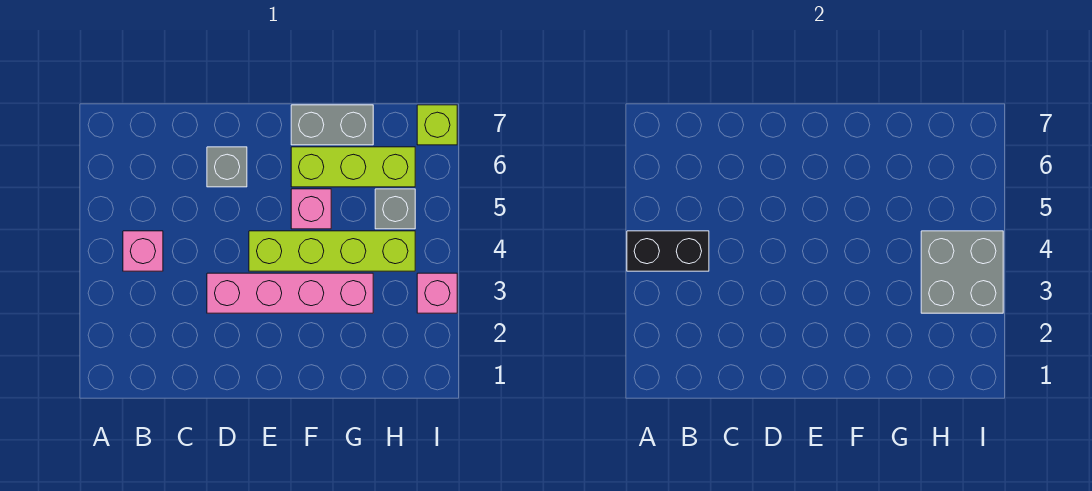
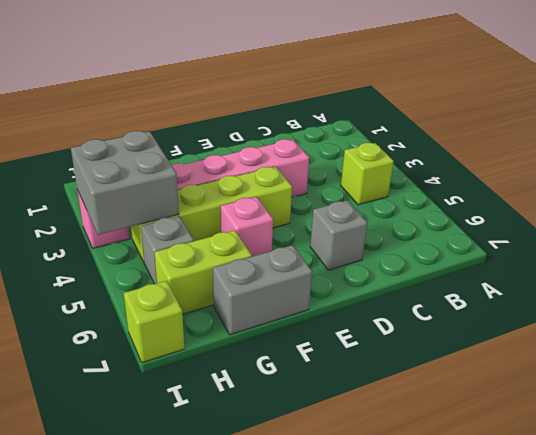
black brick A4:B4 level 2 -> none
pink brick B4 level 1 -> lime brick B4 level 1
lime brick F6:H6 level 1 -> lime brick G6:H6 level 1

